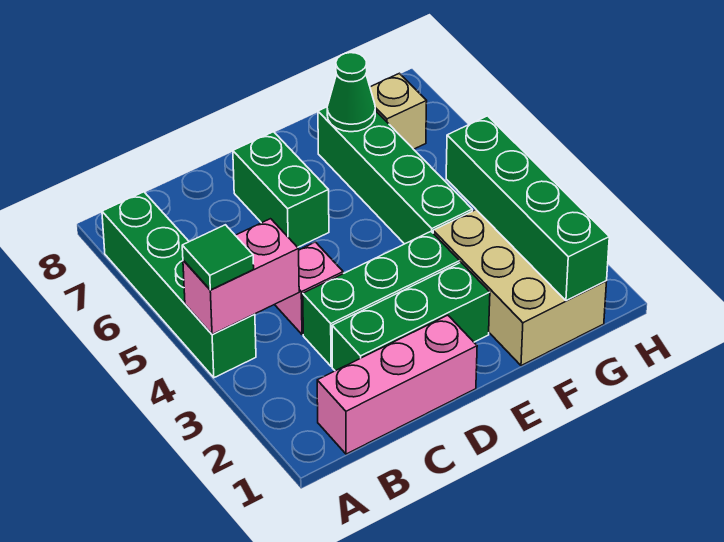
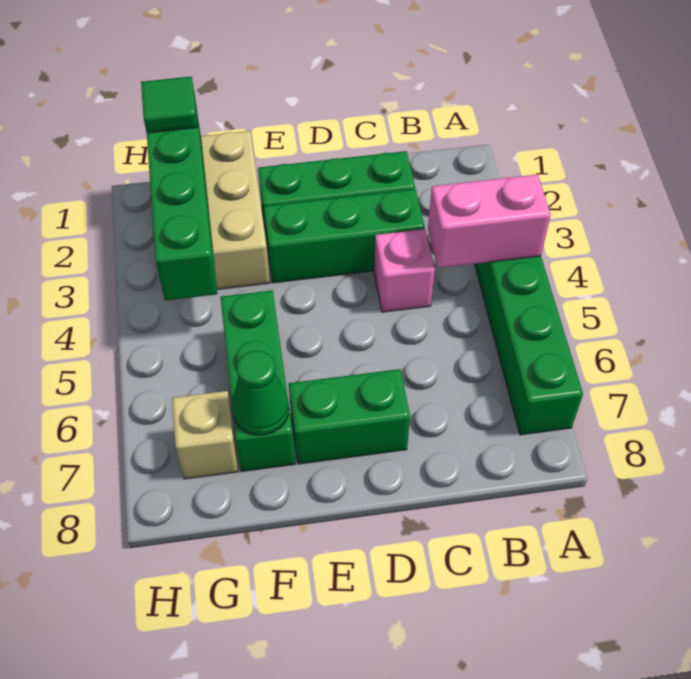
green tile A4 level 3 -> green tile G1 level 3
pink brick B1:D1 level 1 -> none
green brick D6:D7 level 1 -> green brick D7:E7 level 1
green brick F4:F7 level 1 -> green brick F5:F7 level 1

